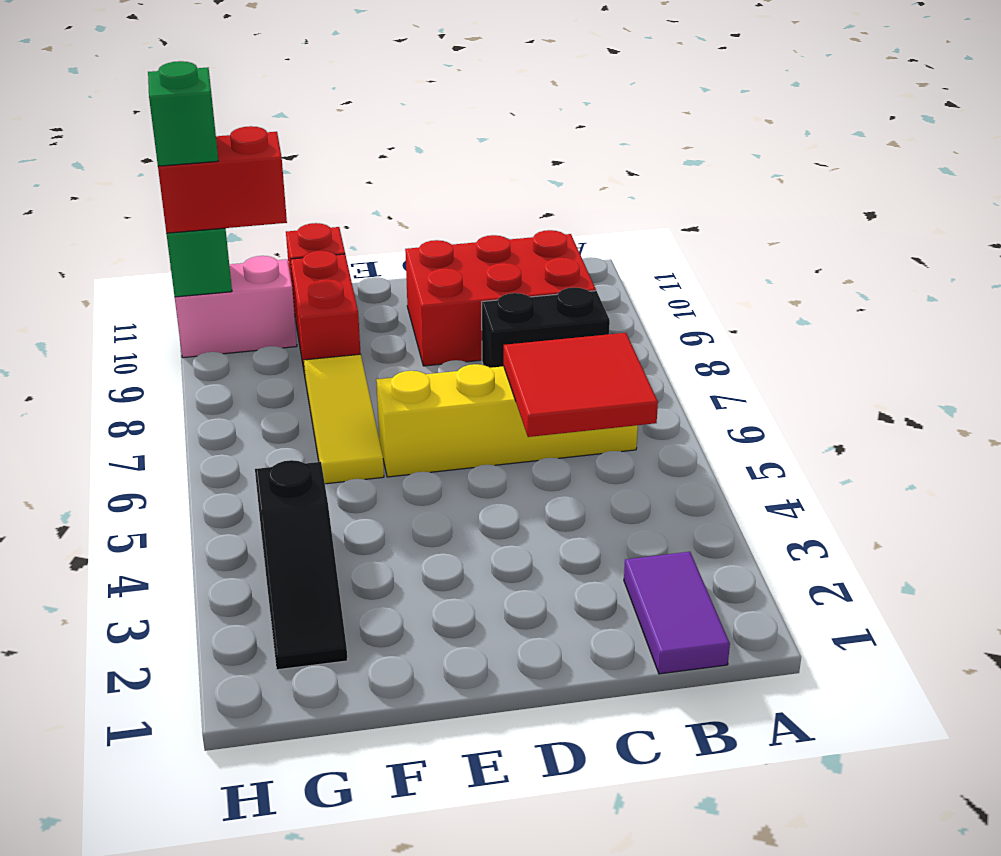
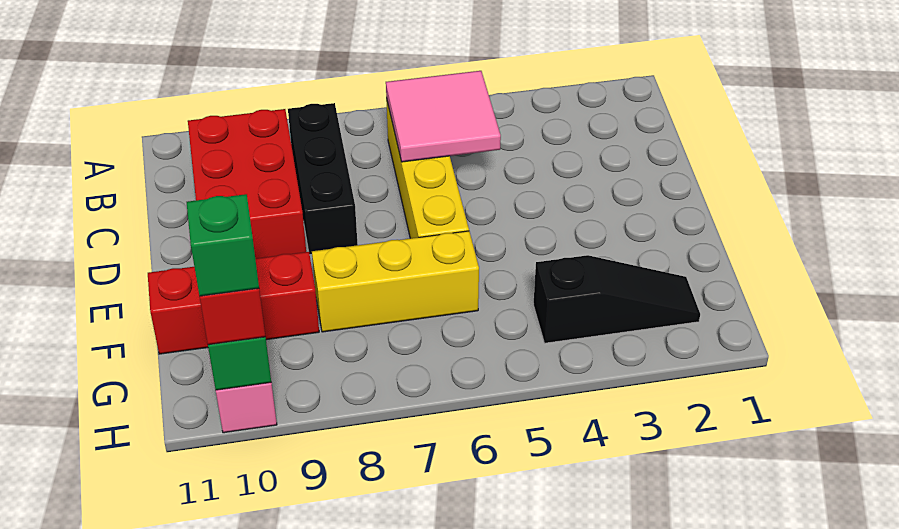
purple tile B1:B2 level 1 -> none
red tile B5:C6 level 2 -> pink tile B5:C6 level 2
black brick B8:C8 level 1 -> black brick B8:D8 level 1
yellow tile F6:F8 level 1 -> yellow brick F6:F8 level 1

